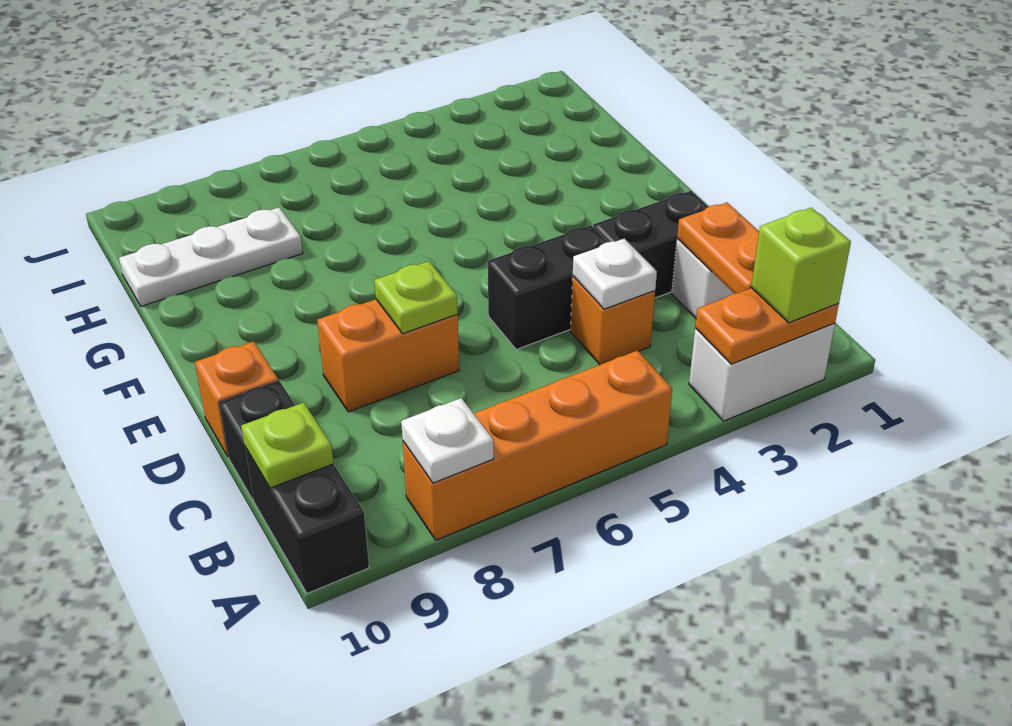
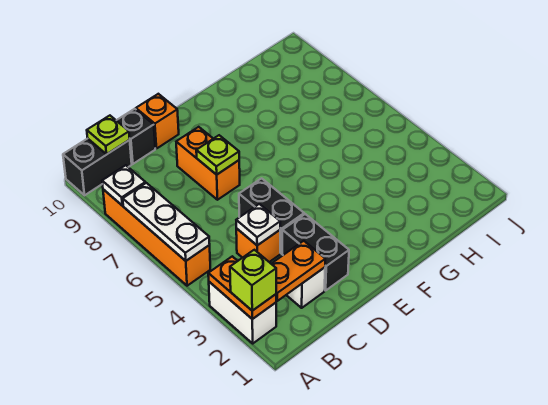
white plate H8:H10 level 1 -> white plate A5:A7 level 2

